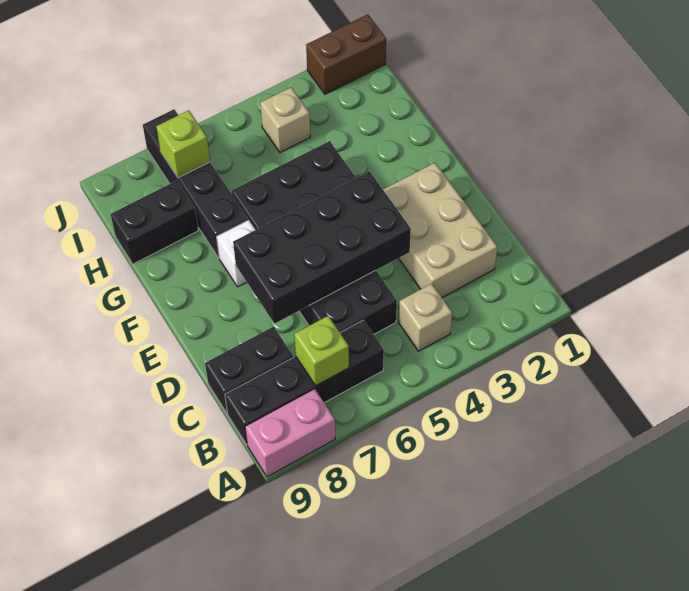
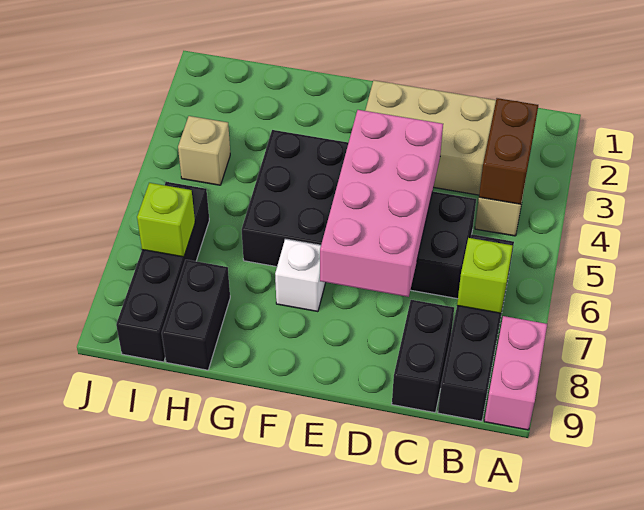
black brick D4:E7 level 2 -> pink brick D4:E7 level 2
black brick G7:J7 level 1 -> black brick I6:I9 level 1
brown brick J1:J2 level 1 -> brown brick B3:B4 level 2

